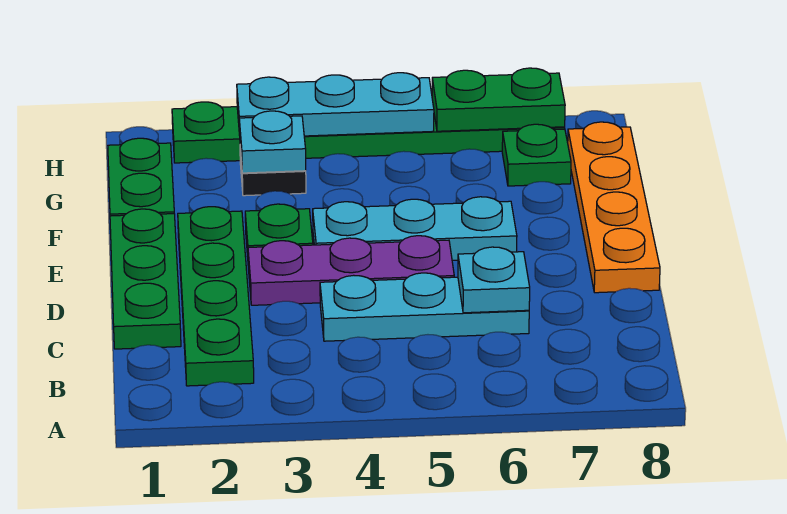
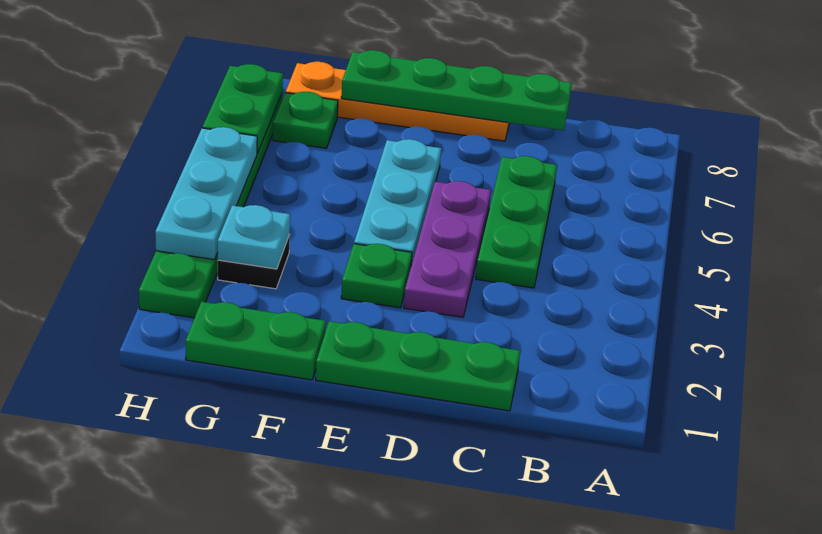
green plate B2:E2 level 1 -> green plate C8:F8 level 2
cyan plate C4:C6 level 1 -> green plate C4:C6 level 1
cyan plate C6 level 2 -> none

